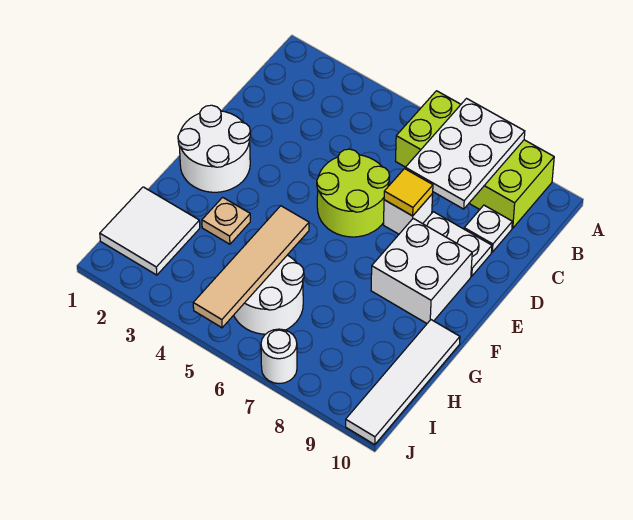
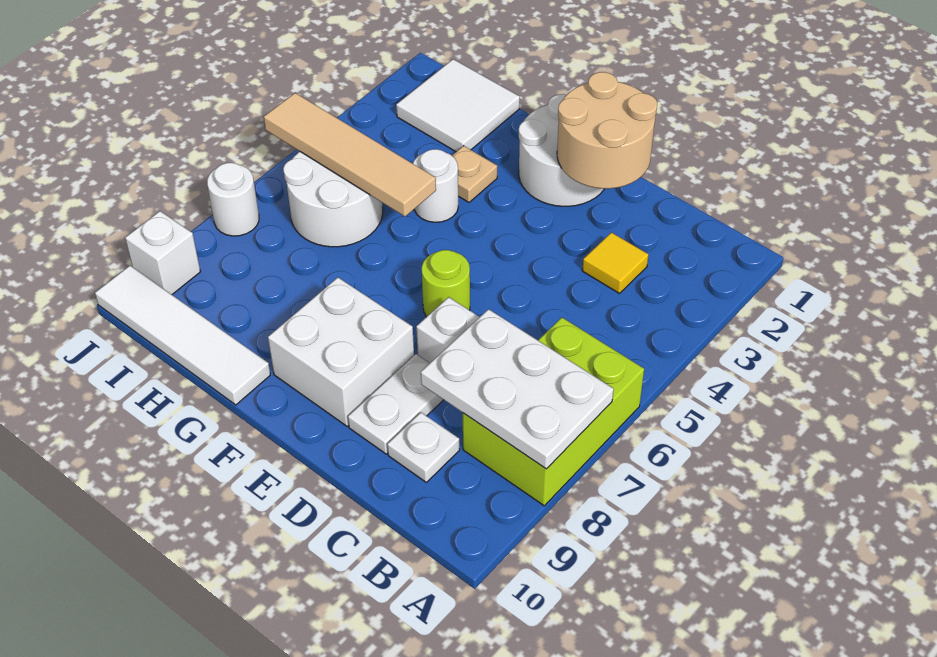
lime brick A6:B9 level 1 -> lime brick A6:B8 level 1
none -> tan round brick D1:E2 level 2
lime round brick D5:E6 level 1 -> lime round brick E6 level 1
yellow tile D7 level 2 -> yellow tile C3 level 1
none -> white round brick G4 level 1
none -> white brick J9 level 1

